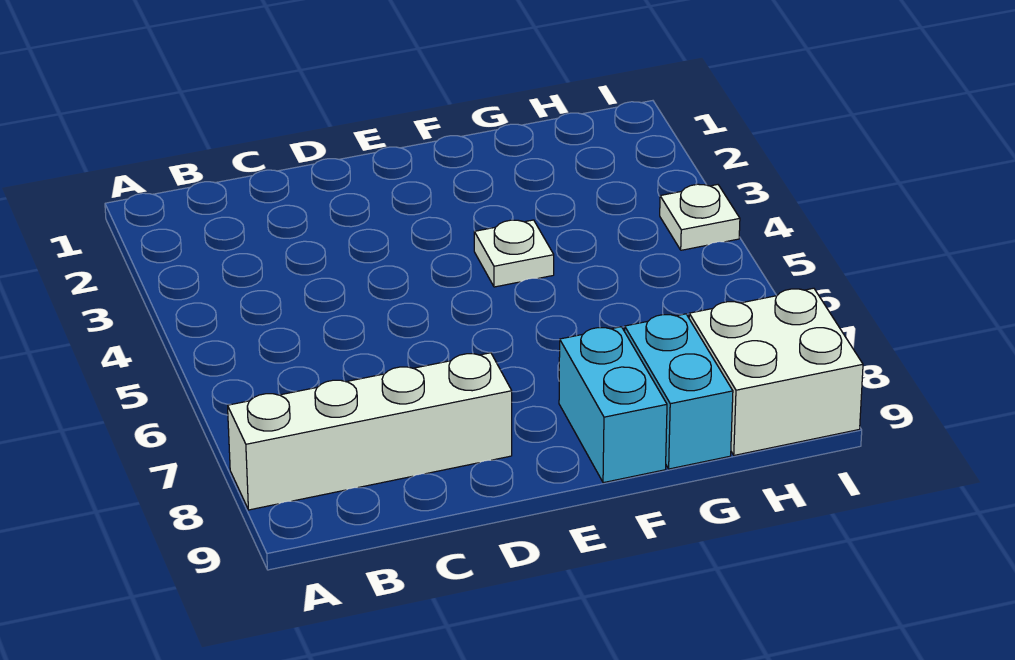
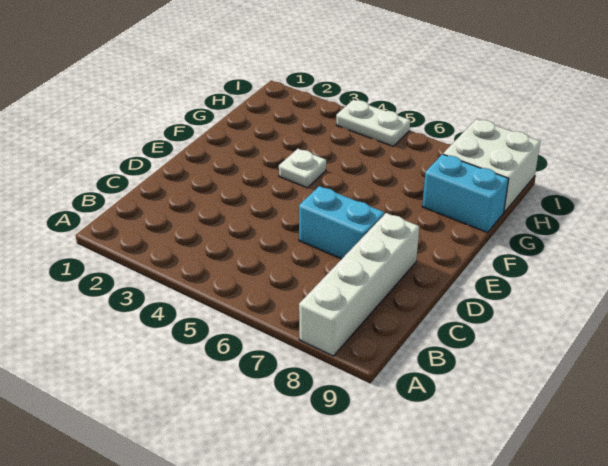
cyan brick F8:F9 level 1 -> cyan brick D6:D7 level 1
white plate I4 level 1 -> white plate I4:I5 level 1

